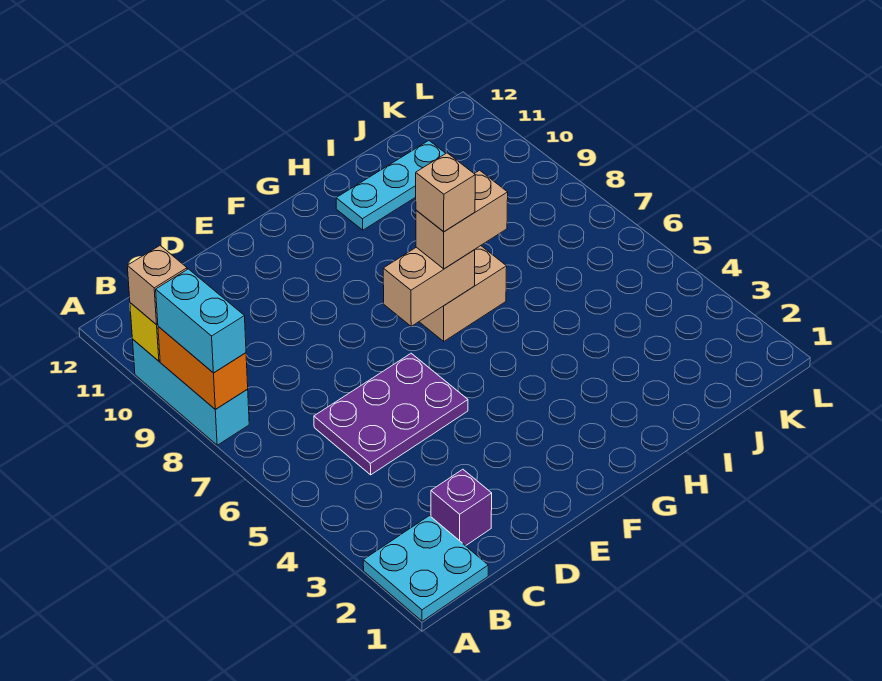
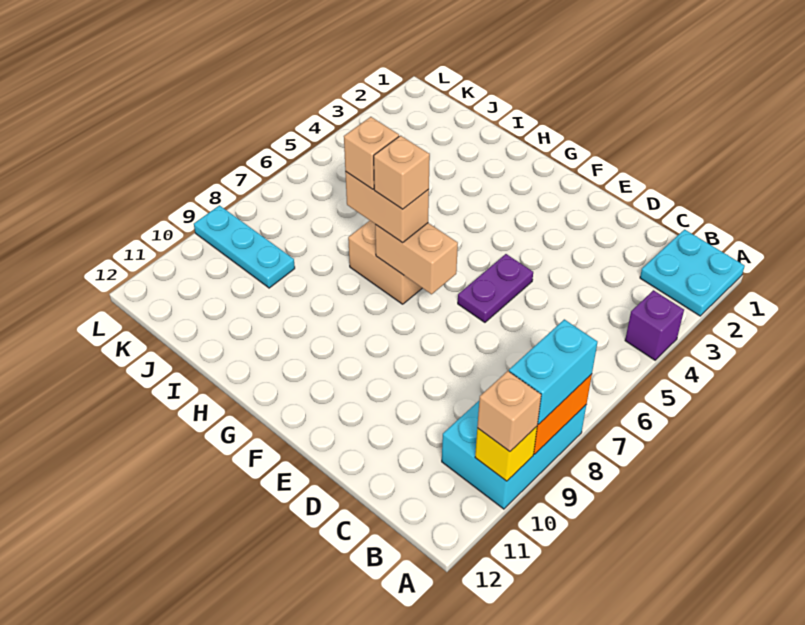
cyan brick A8:A10 level 1 -> cyan brick A8:B10 level 1
purple brick C2 level 1 -> purple brick A4 level 1
purple plate C5:E6 level 1 -> purple plate E5:E6 level 1
none -> tan brick H7 level 4
cyan plate H11:J11 level 1 -> cyan plate J9:L9 level 1

